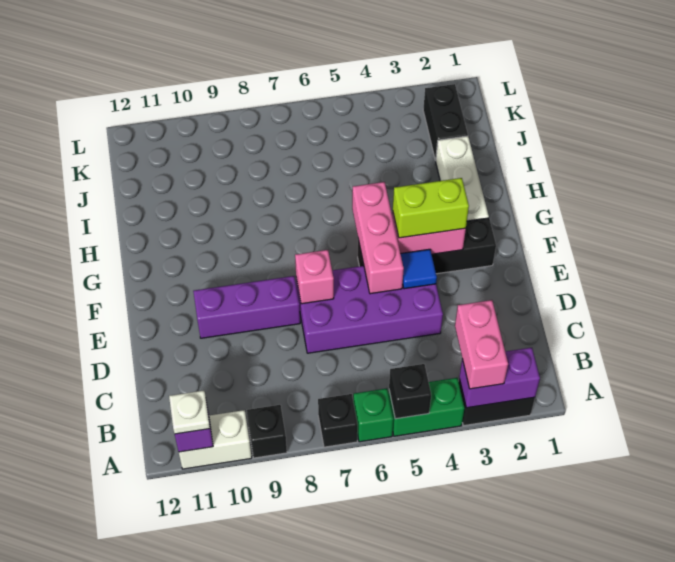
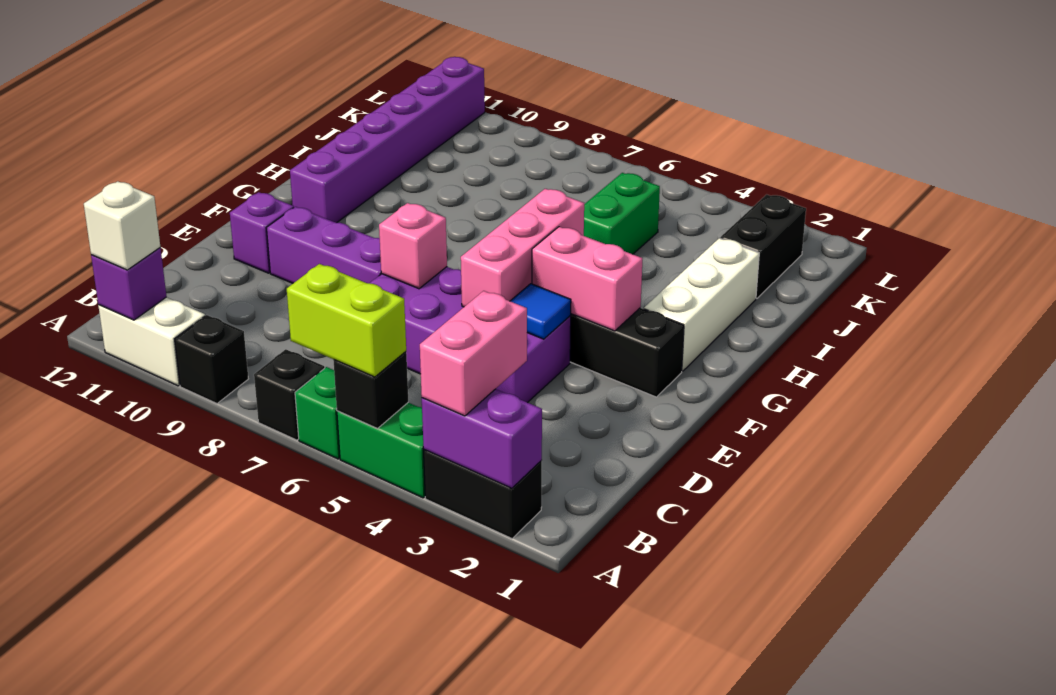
white plate A11 level 3 -> white brick A11 level 3
none -> purple brick E11 level 1
lime brick F3:F4 level 3 -> lime brick A5:A6 level 3
none -> purple brick G11:L11 level 1
none -> green brick I5:J5 level 1

